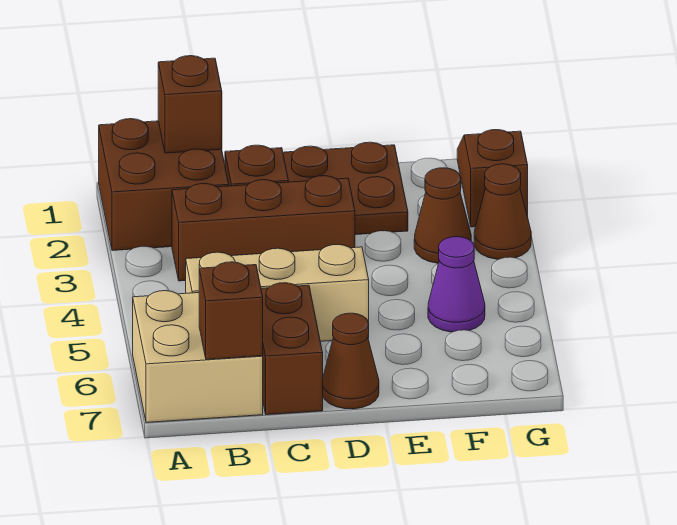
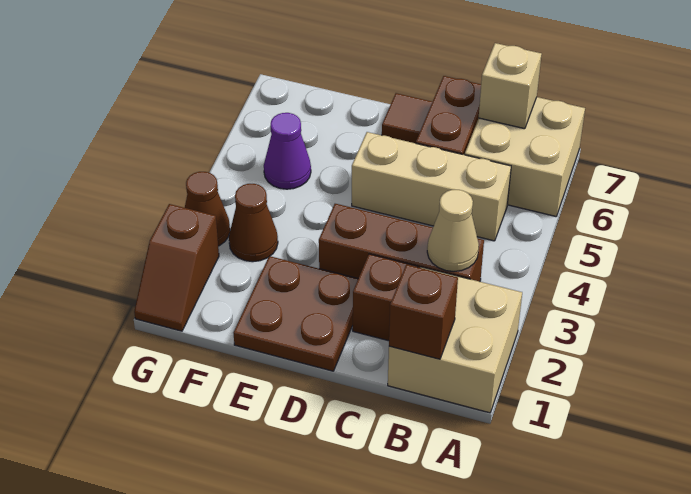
brown brick A1:B2 level 1 -> tan brick A1:B2 level 1
none -> tan cone B3 level 2
brown brick B7 level 2 -> tan brick B7 level 2
brown cone D7 level 1 -> brown tile D7 level 1

